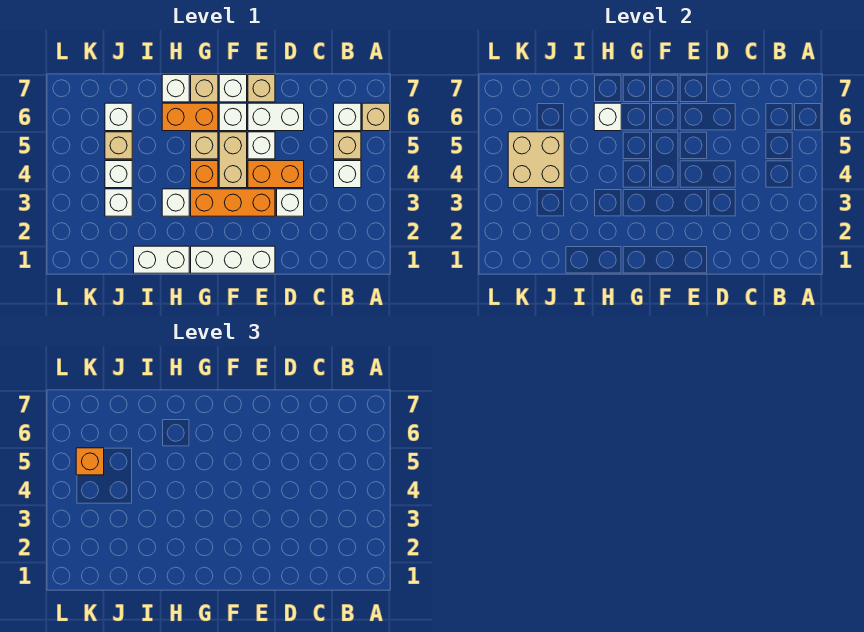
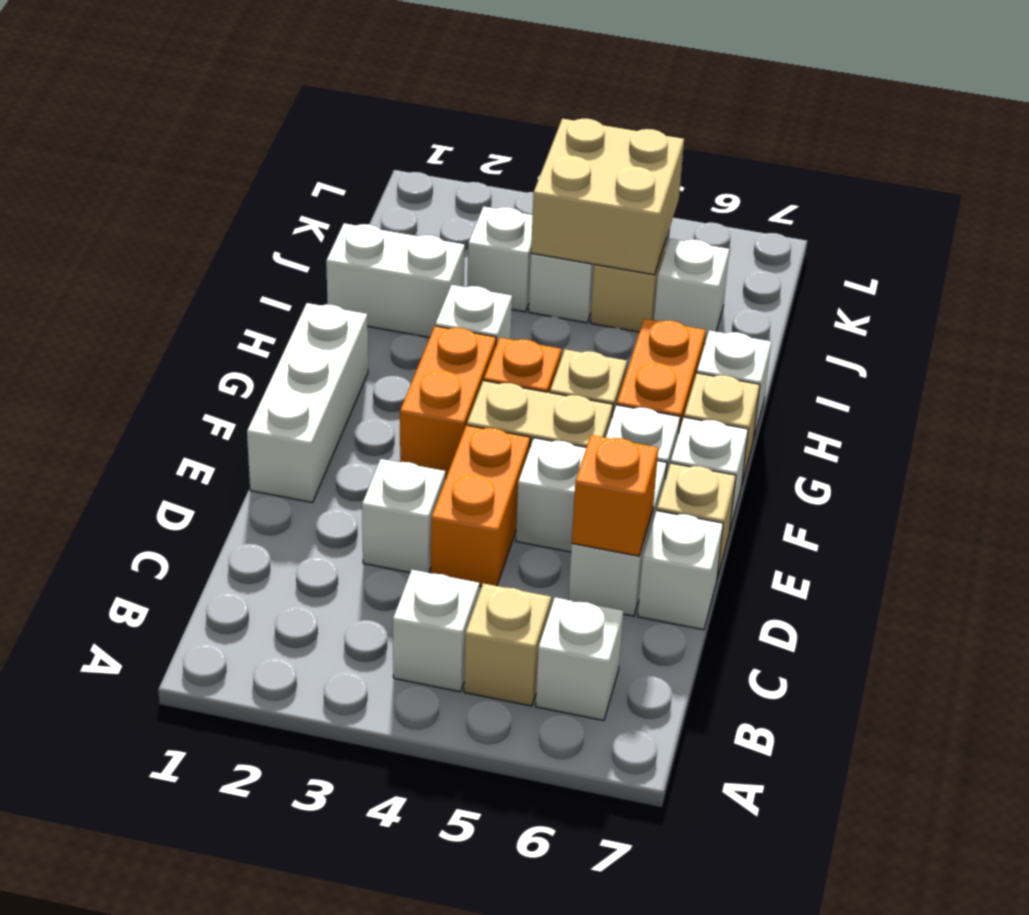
tan brick A6 level 1 -> none
orange brick E3:G3 level 1 -> orange brick F3:G3 level 1
white brick H1:I1 level 1 -> white brick I1:I2 level 1
white brick H6 level 2 -> white brick D7 level 1
orange brick K5 level 3 -> orange brick D6 level 2

